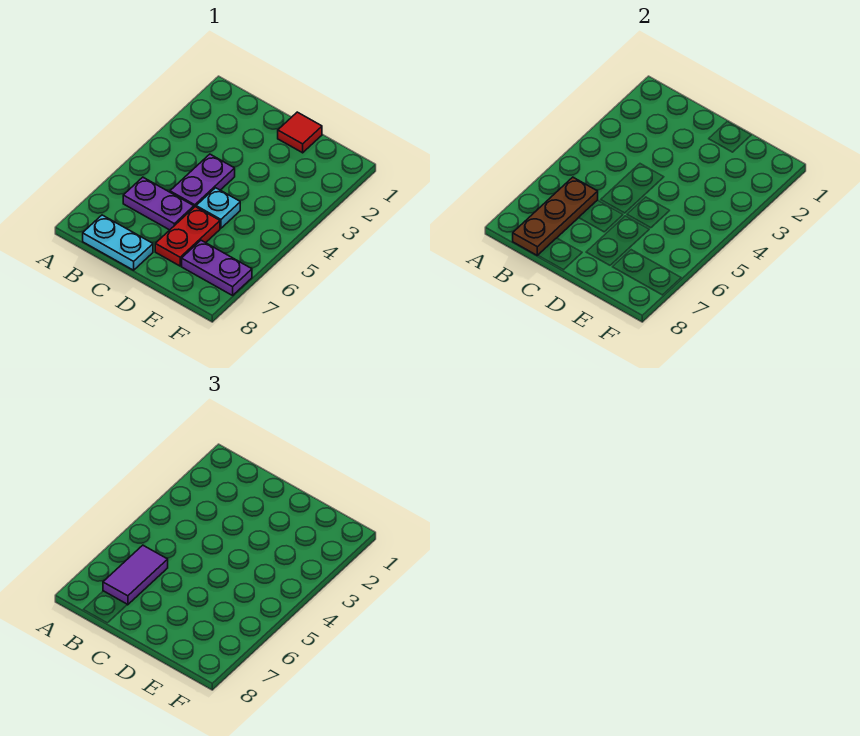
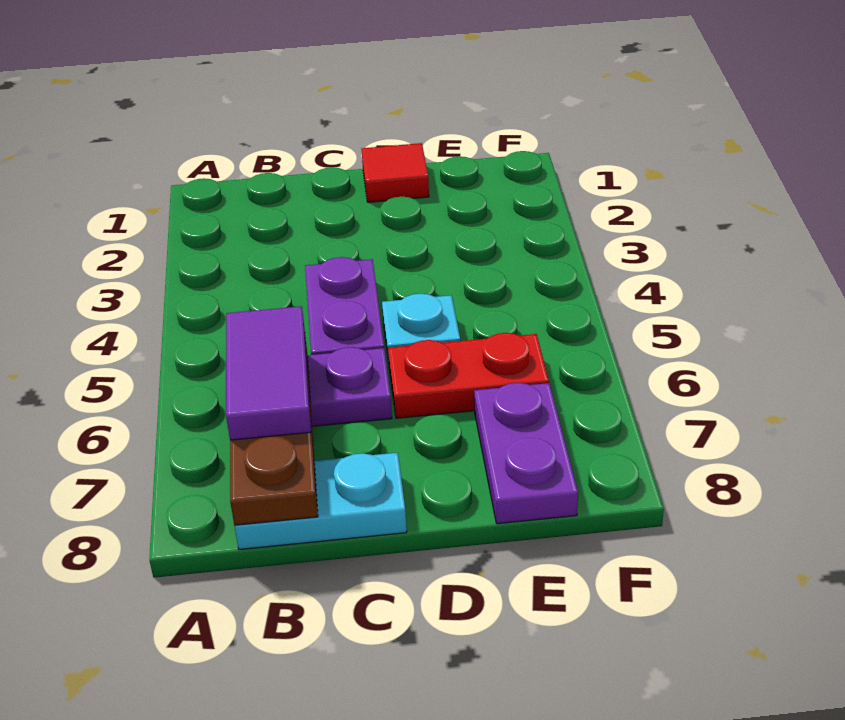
red plate D6:D7 level 1 -> red plate D6:E6 level 1
purple plate E7:F7 level 1 -> purple plate E7:E8 level 1

